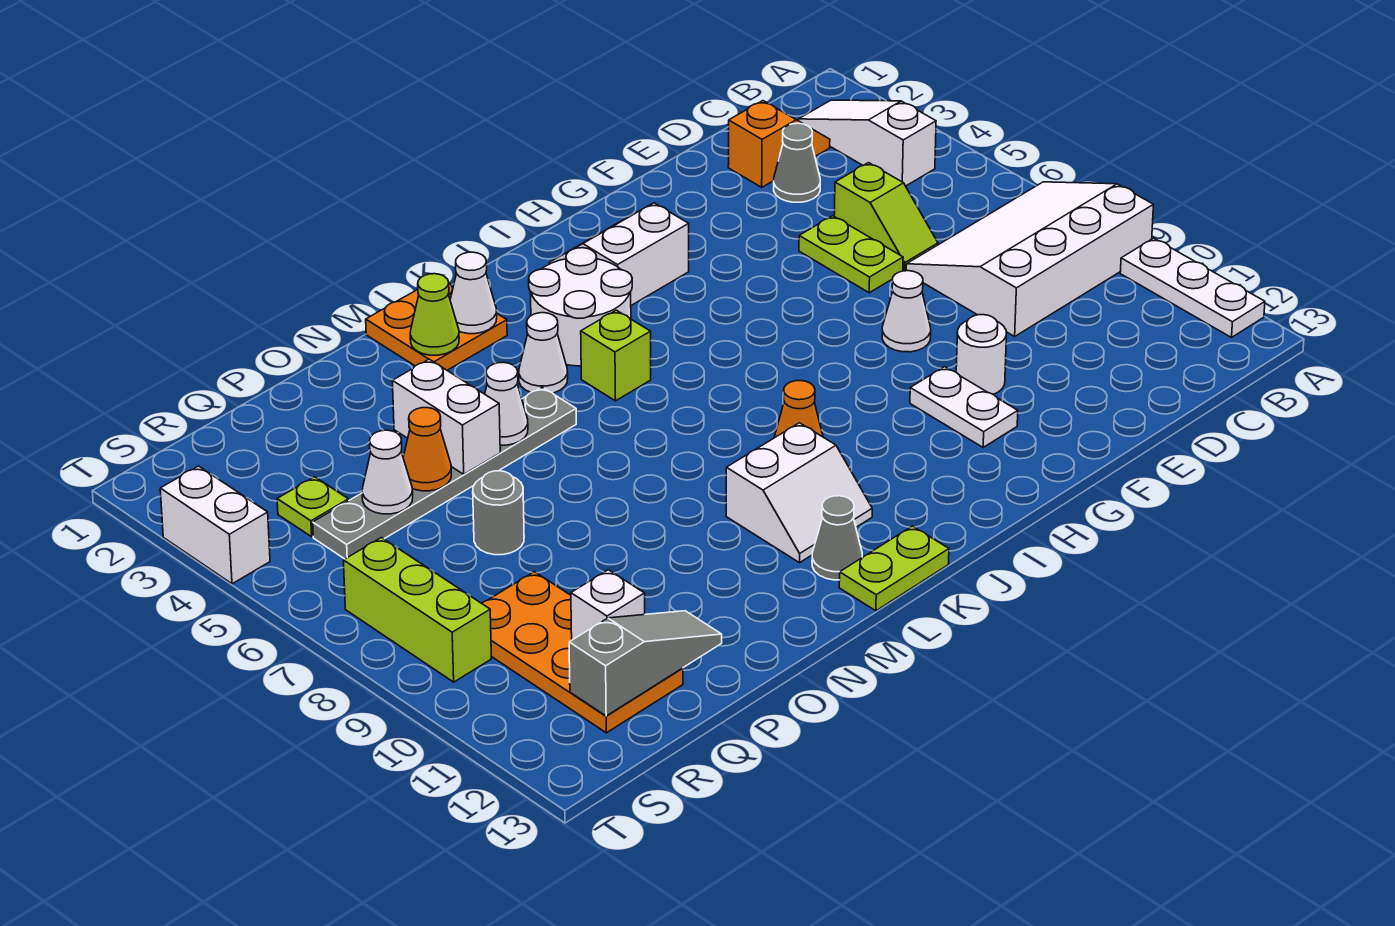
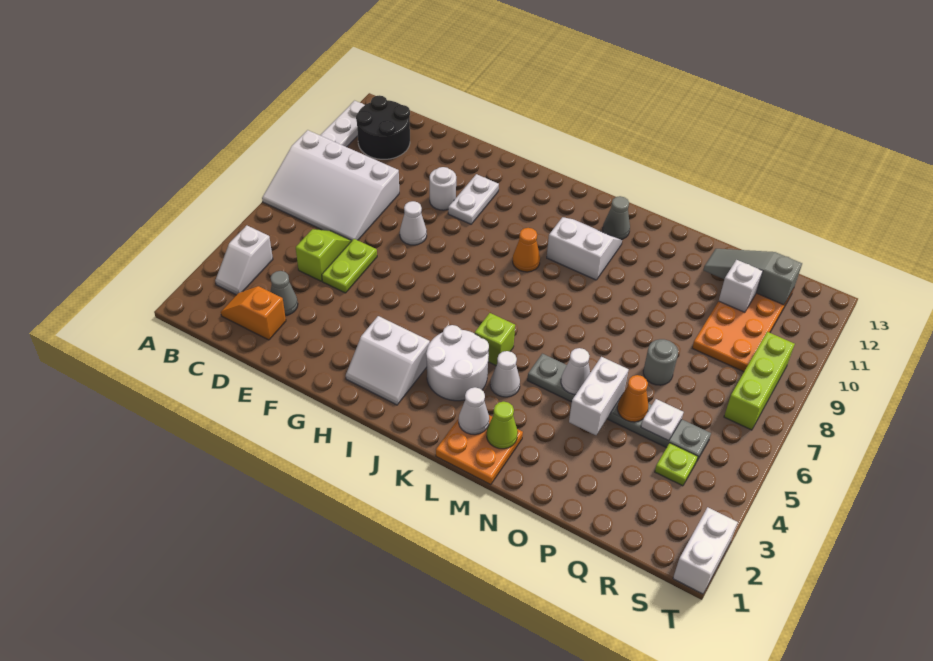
white slope B2:B4 level 1 top 4 -> white slope B3:B4 level 1 top 4
none -> black round brick B11:C12 level 1
lime plate K13:L13 level 1 -> none
white cone Q5 level 2 -> white plate Q5 level 2
white brick T3:T4 level 1 -> white brick T1:T2 level 1

